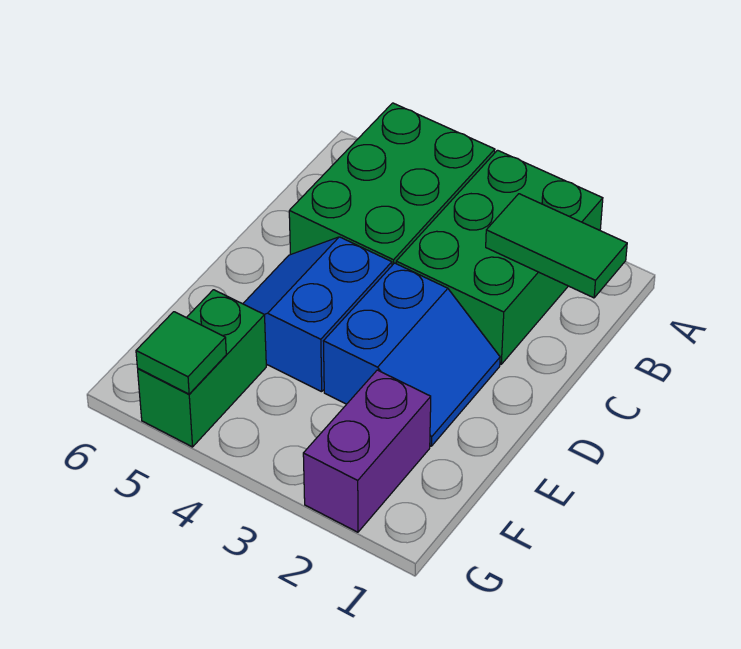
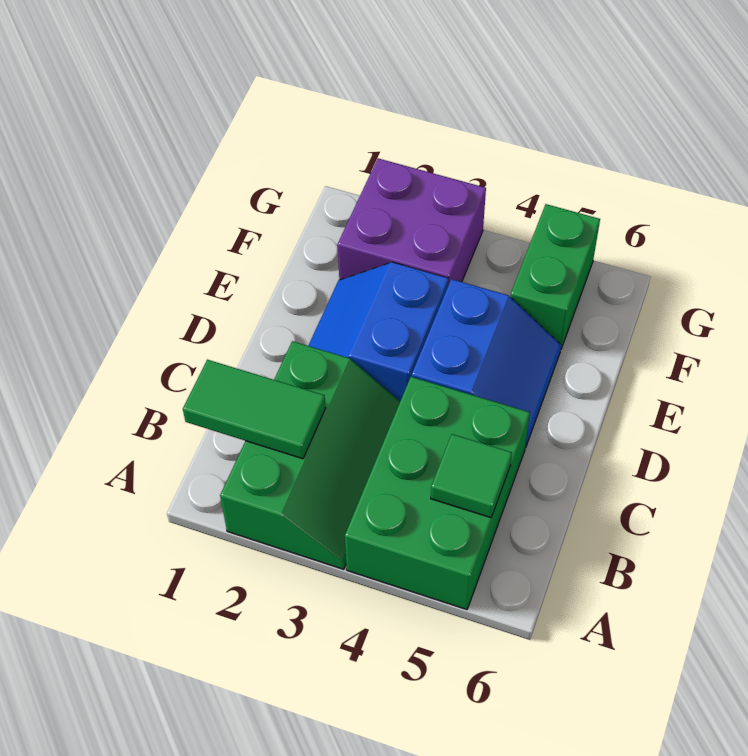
green brick A2:C3 level 1 -> green slope A2:C3 level 1 top 2
purple brick F2:G2 level 1 -> purple brick F2:G3 level 1
green tile G5 level 2 -> green tile B5 level 2

